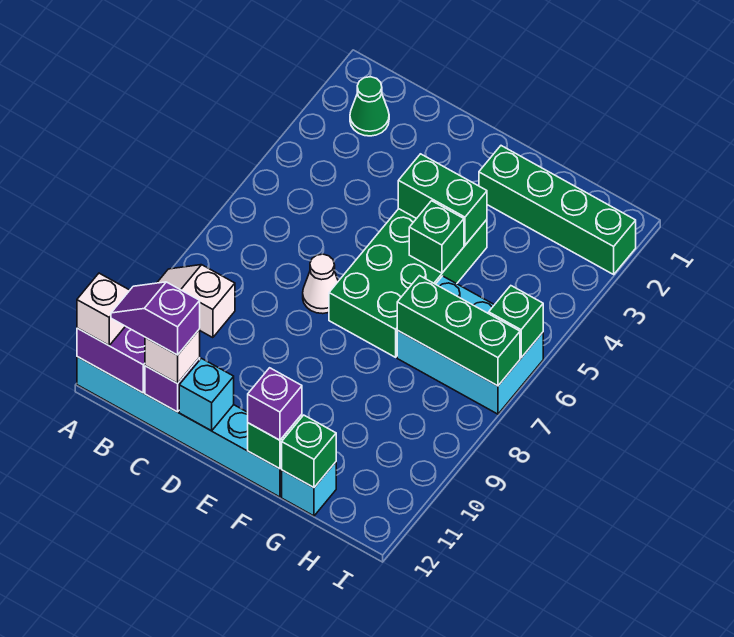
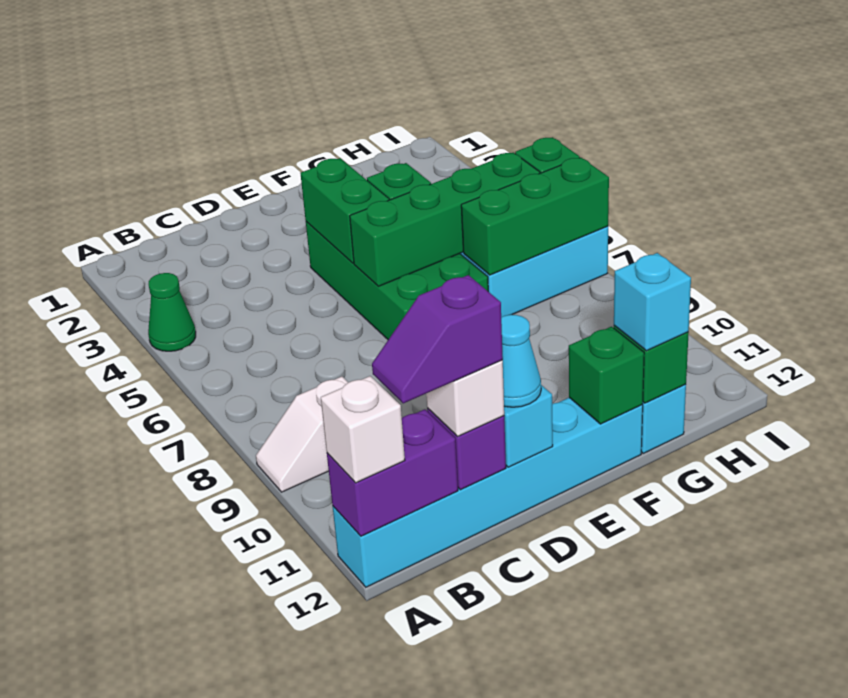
green cone B2 level 1 -> green cone A4 level 1
white cone D7 level 1 -> none
none -> cyan cone D12 level 3
green brick E4:F4 level 2 -> green brick E4:E5 level 2
green brick F2:I2 level 1 -> green brick E6:H6 level 2
purple brick F12 level 3 -> none
none -> cyan brick G12 level 3

